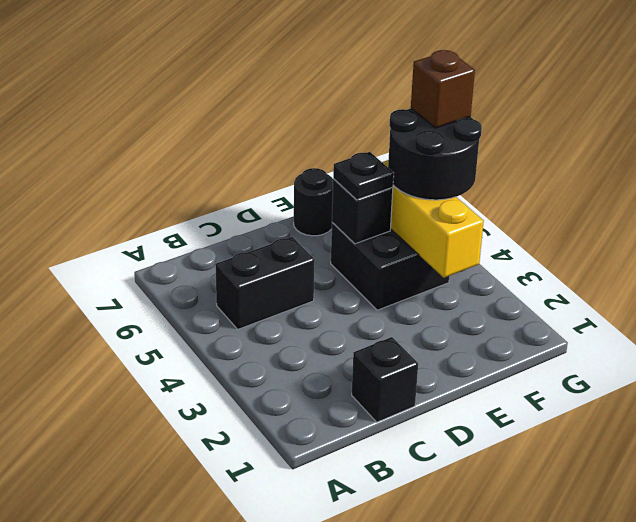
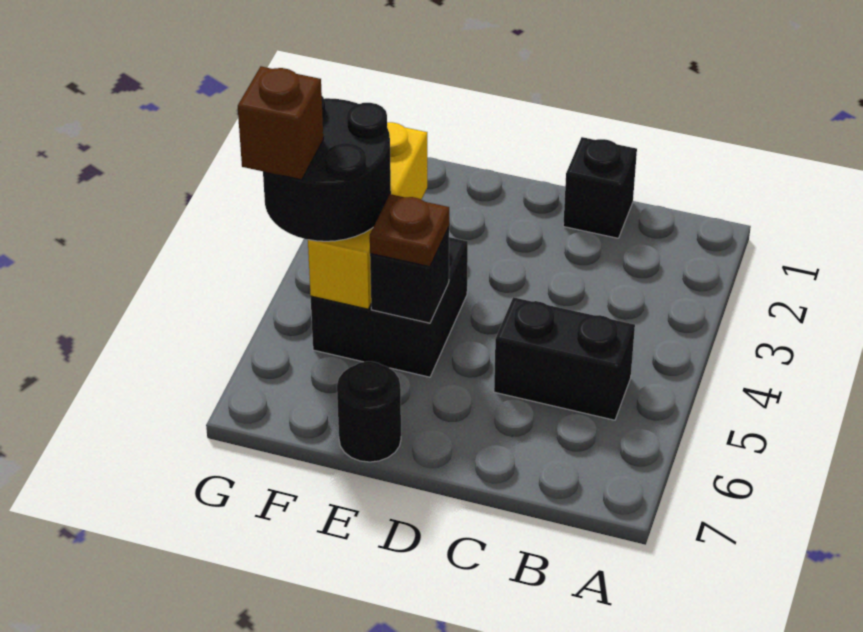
black plate E5 level 3 -> brown plate E5 level 3

